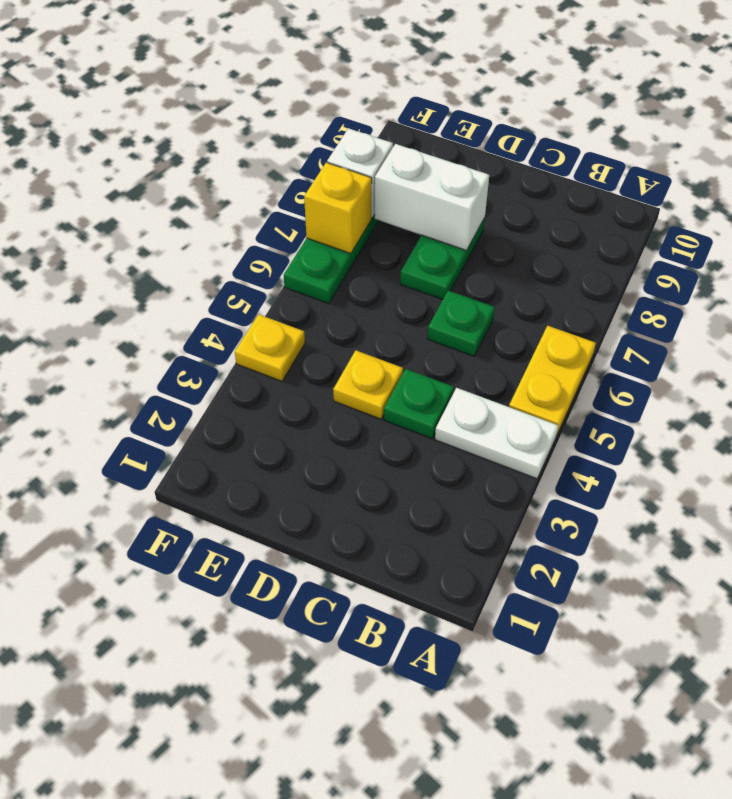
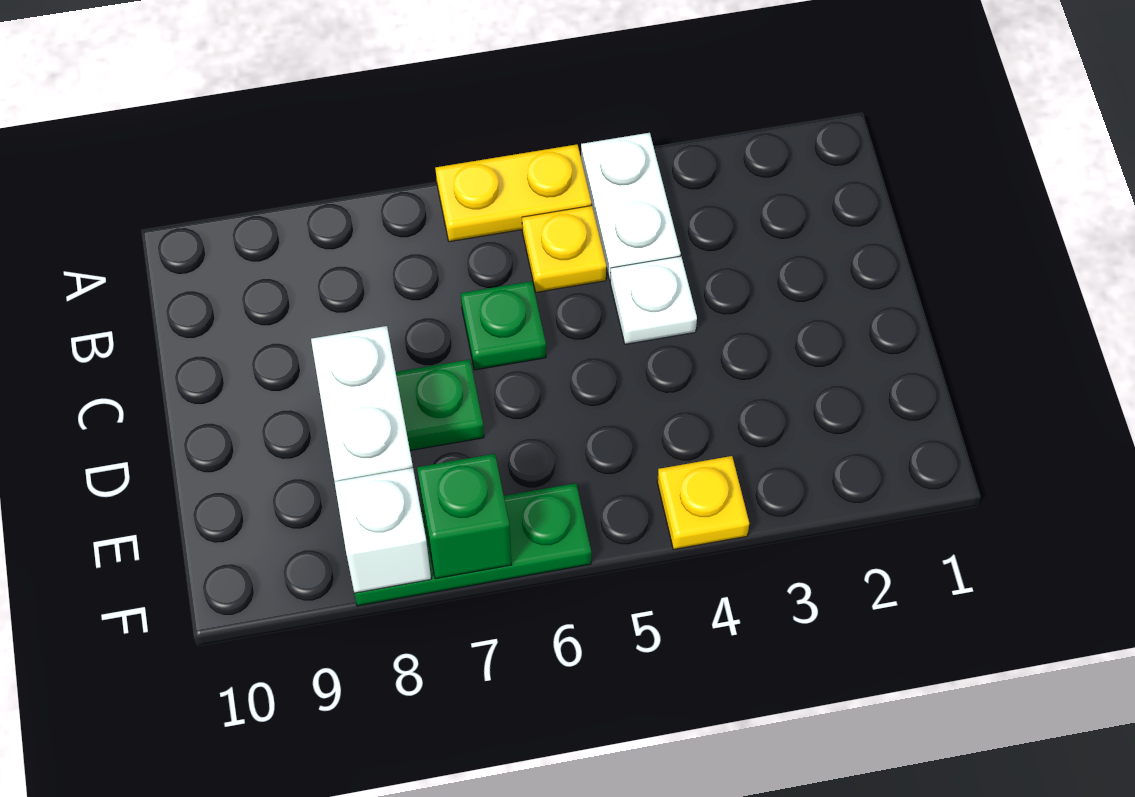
green plate C4 level 1 -> white plate C4 level 1
yellow plate D4 level 1 -> yellow plate B5 level 1
yellow brick F7 level 2 -> green brick F7 level 2

